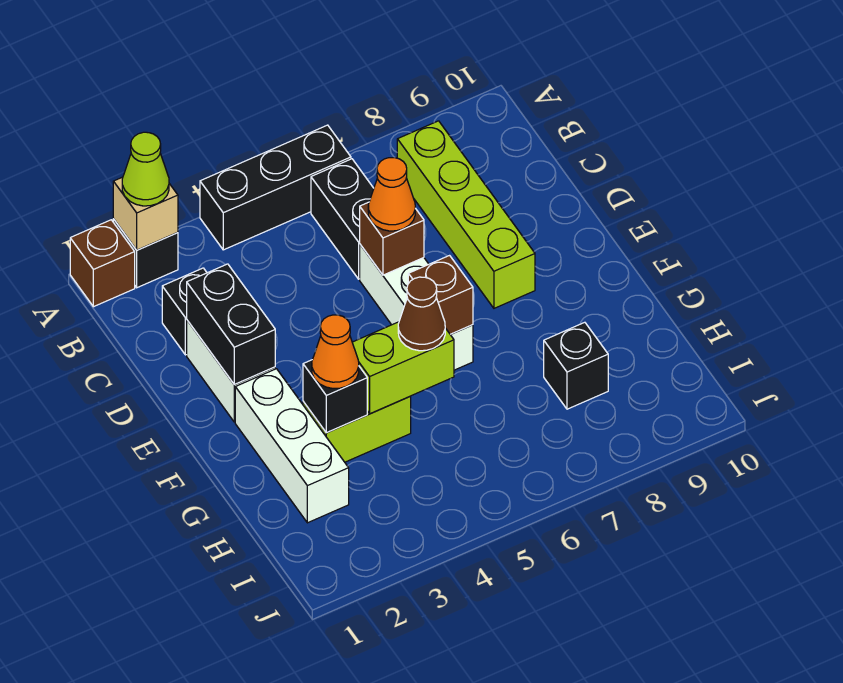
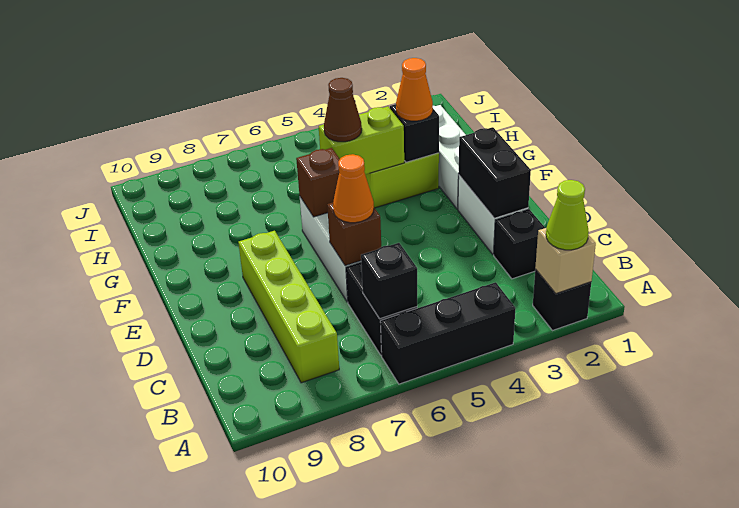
brown brick A1 level 1 -> none
black brick H8 level 1 -> black brick B6 level 2

